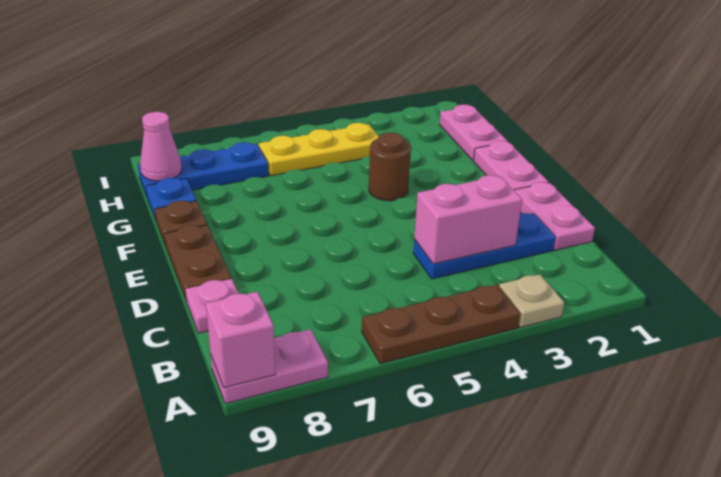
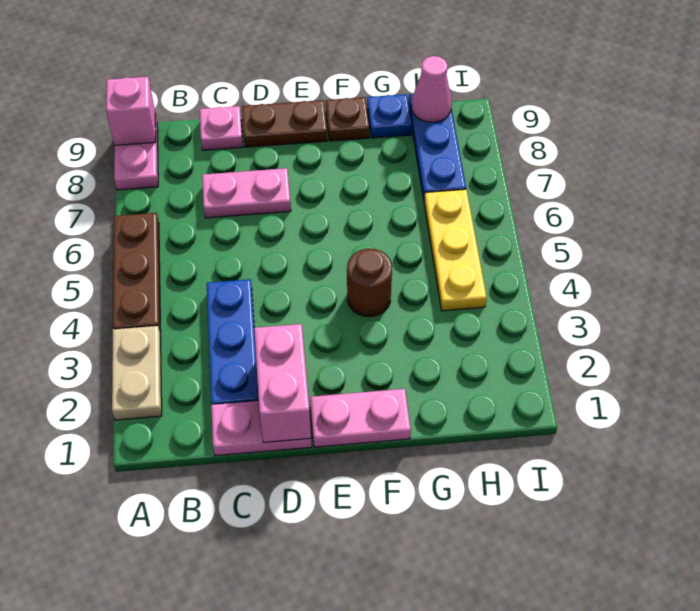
tan plate A3 level 1 -> tan plate A2:A3 level 1
pink brick C3:C4 level 2 -> pink brick D1:D2 level 2
pink plate G1:H1 level 1 -> pink plate C7:D7 level 1

